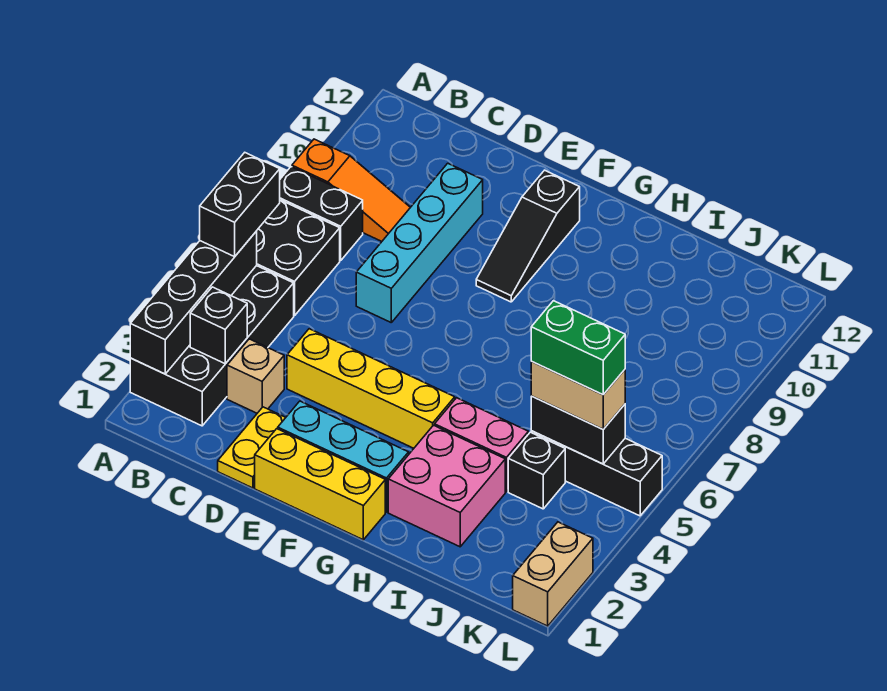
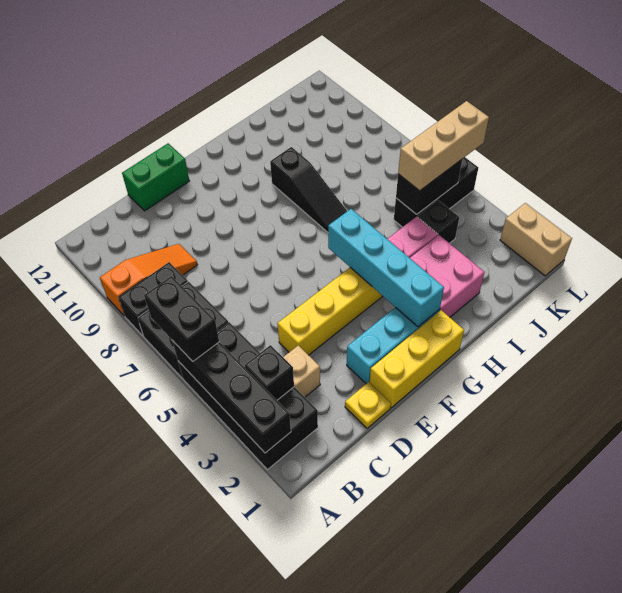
yellow plate D1:D2 level 1 -> yellow plate D1 level 1
cyan brick D7:D10 level 1 -> cyan brick G2:G5 level 2
black slope F9:F11 level 1 top 11 -> black slope H7:H9 level 1 top 9
tan brick J5:K5 level 3 -> tan brick J5:L5 level 3
green brick J5:K5 level 4 -> green brick D12:E12 level 1

